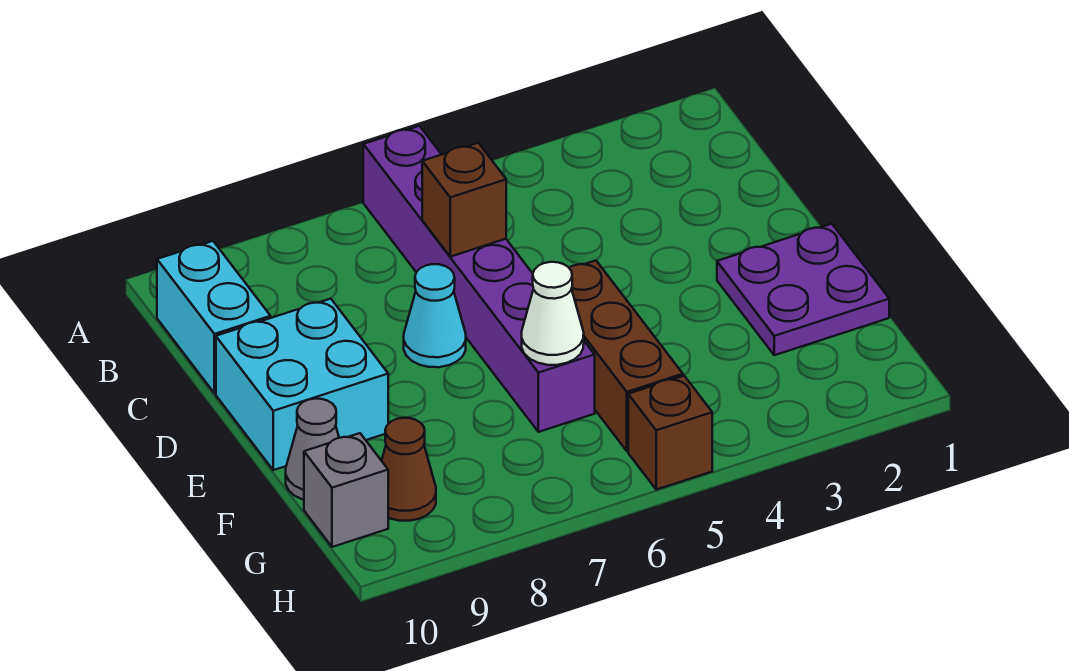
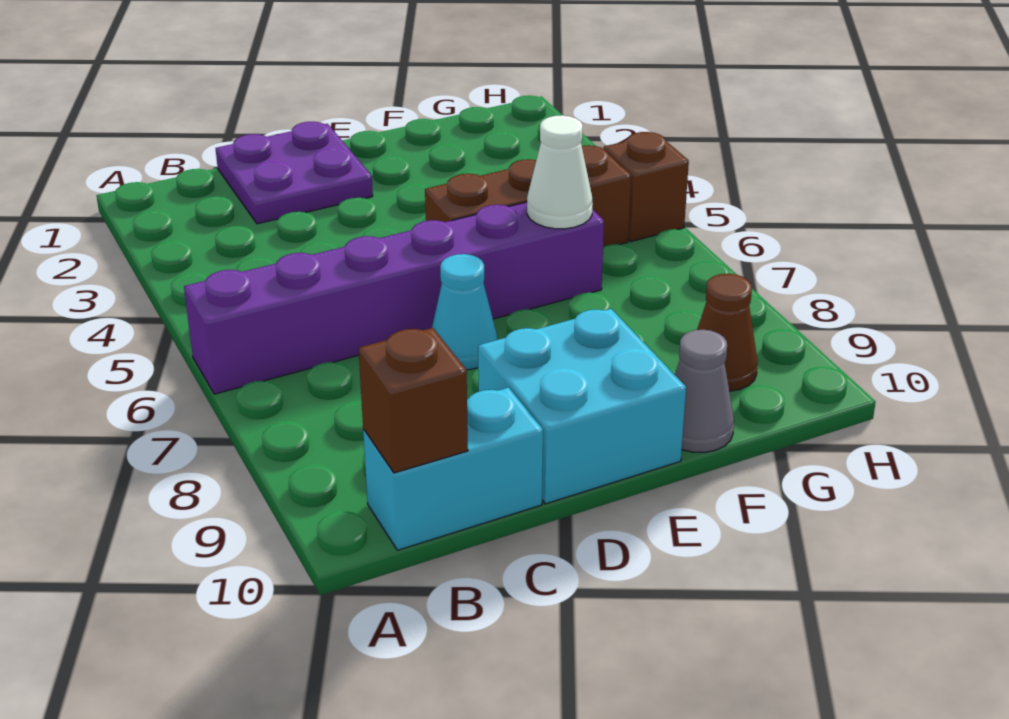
brown brick C6 level 2 -> brown brick B10 level 2
purple plate E1:F2 level 1 -> purple plate C1:D2 level 1
grey brick G10 level 1 -> none

